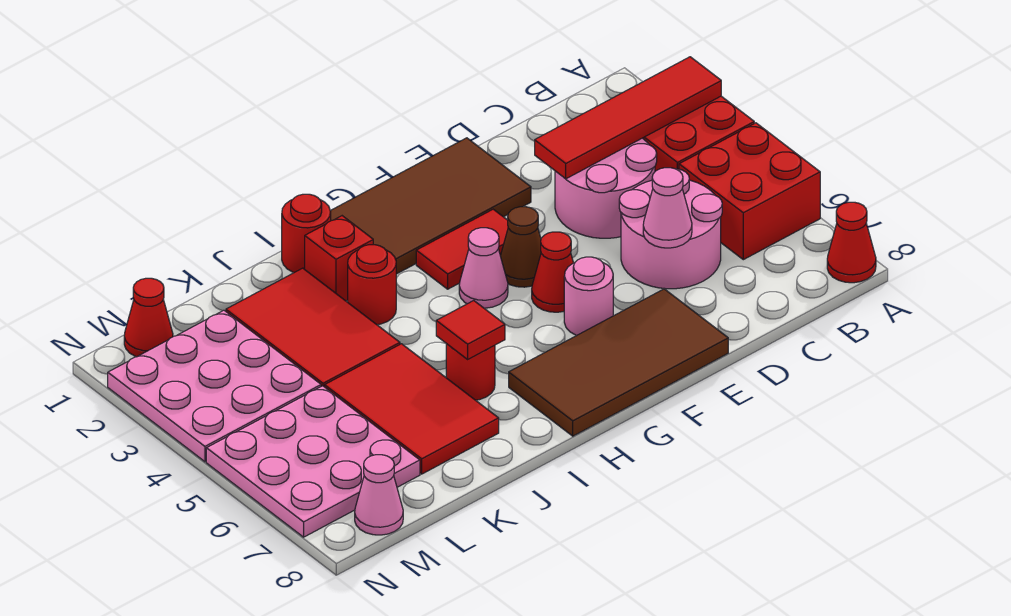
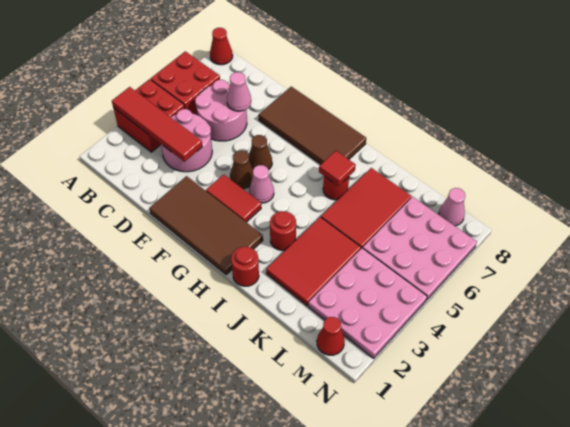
red cone F5 level 1 -> brown cone F5 level 1
pink round brick F6 level 1 -> none
red brick I2 level 1 -> none

